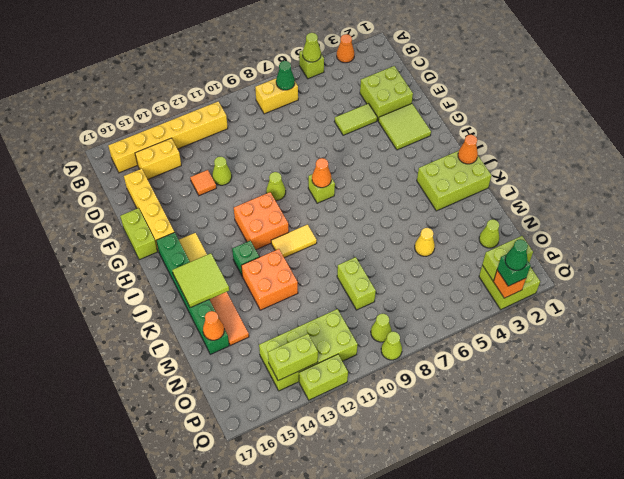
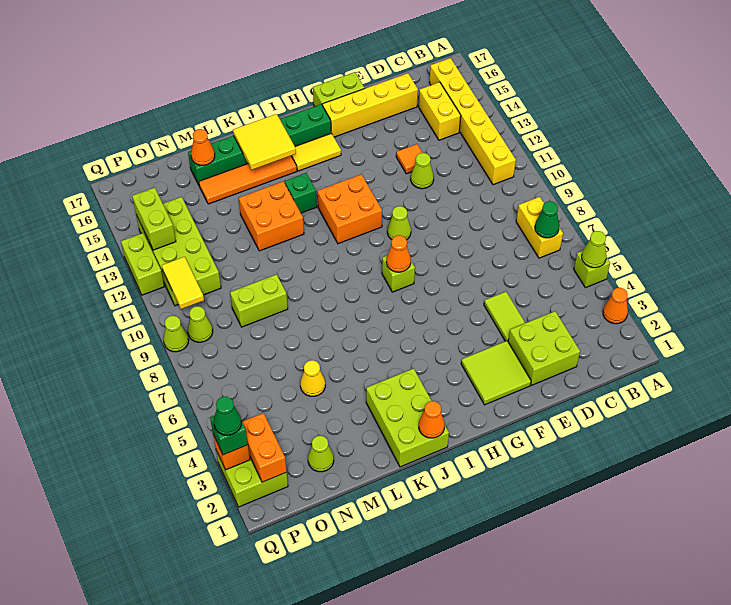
yellow tile J10:J11 level 1 -> yellow tile P10:P11 level 2
lime tile J15:K16 level 2 -> yellow tile J15:K16 level 2
lime brick P2:P3 level 2 -> orange brick P2:P3 level 2

